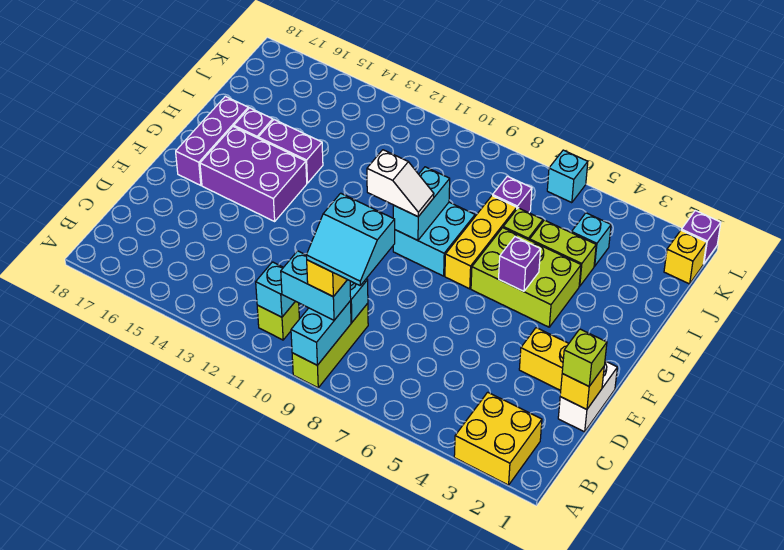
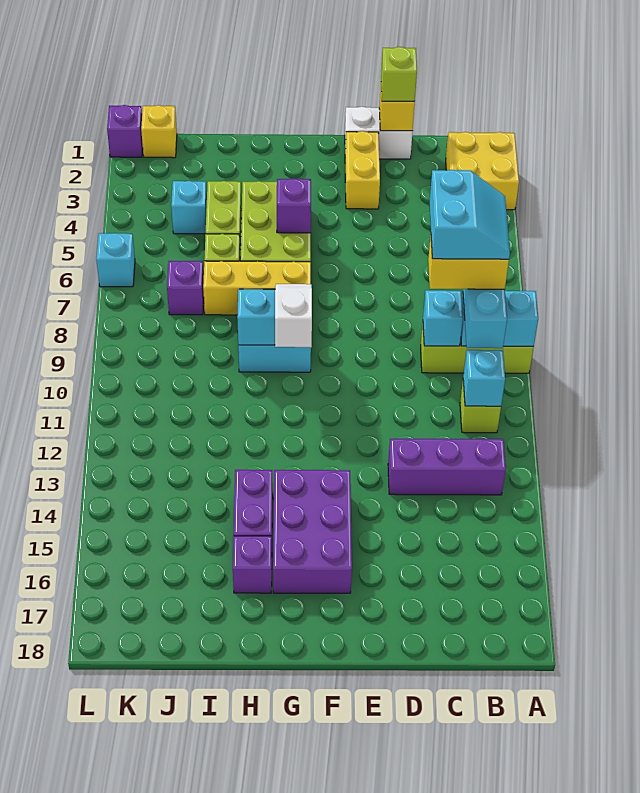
purple brick F17:H17 level 1 -> purple brick B13:D13 level 1

